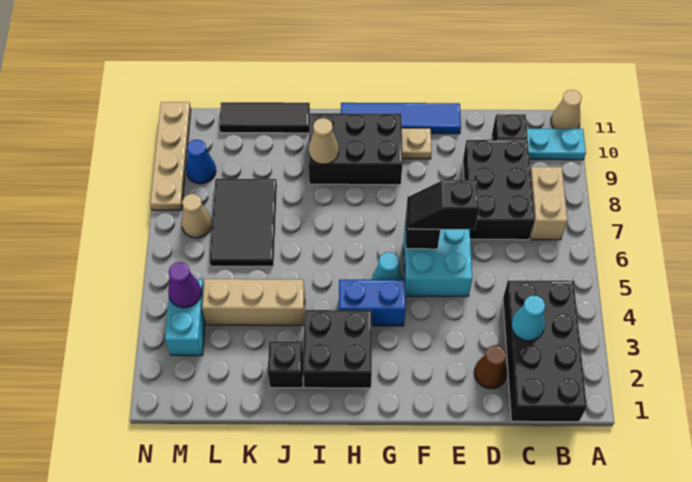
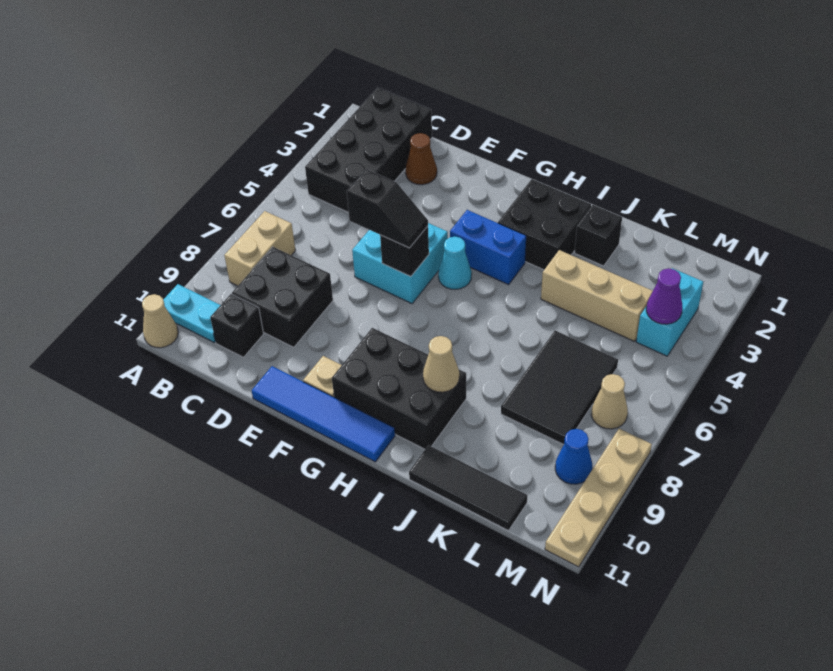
cyan cone C3 level 2 -> none
black brick C7:D9 level 1 -> black brick C8:D9 level 1

